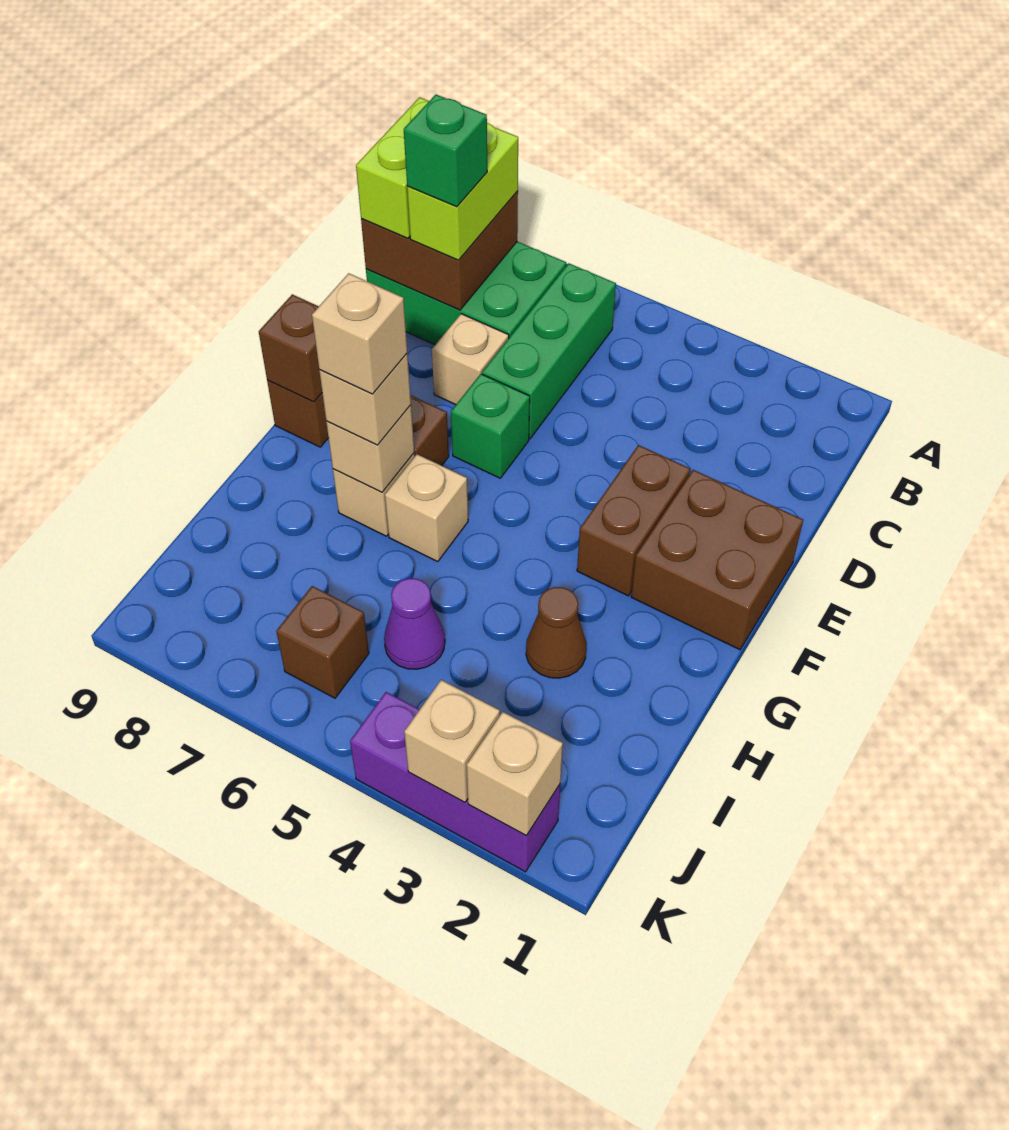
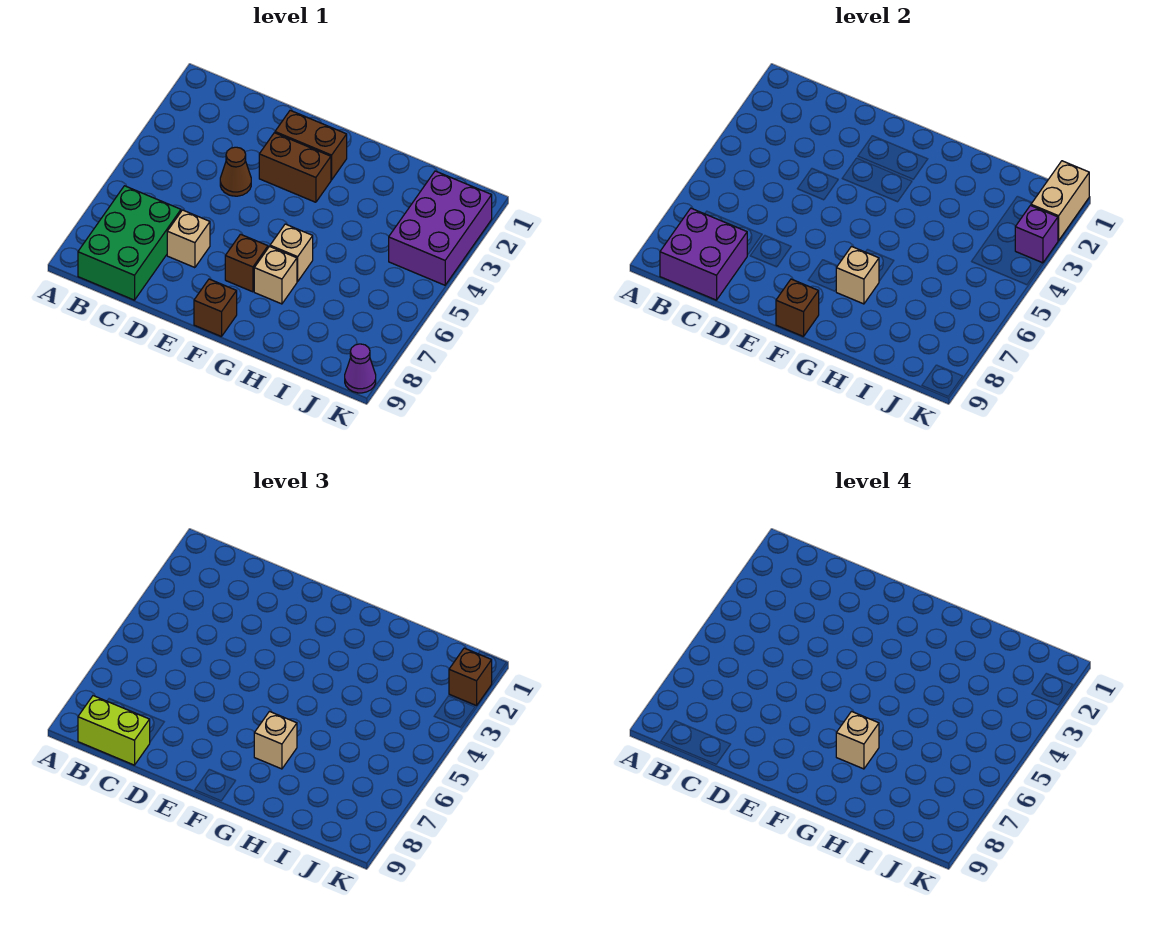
green brick B6:D6 level 1 -> none
brown brick B8:C9 level 2 -> purple brick B8:C9 level 2
lime brick B8:C8 level 3 -> none
green brick C8 level 4 -> none
brown brick E1:F2 level 1 -> brown brick E2:F2 level 1
green brick E6 level 1 -> none
brown cone H3 level 1 -> brown cone D4 level 1
purple cone I5 level 1 -> purple cone K9 level 1
brown brick J6 level 1 -> brown brick K2 level 3
purple brick K2:K4 level 1 -> purple brick J2:K4 level 1
tan brick K2 level 2 -> tan brick K1:K2 level 2
tan brick K3 level 2 -> purple brick K3 level 2

